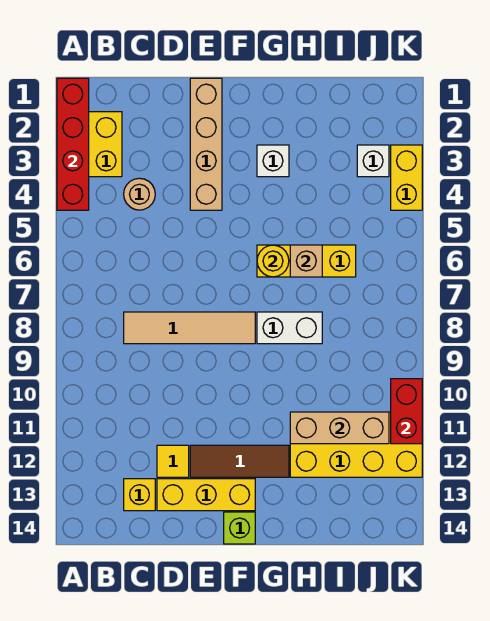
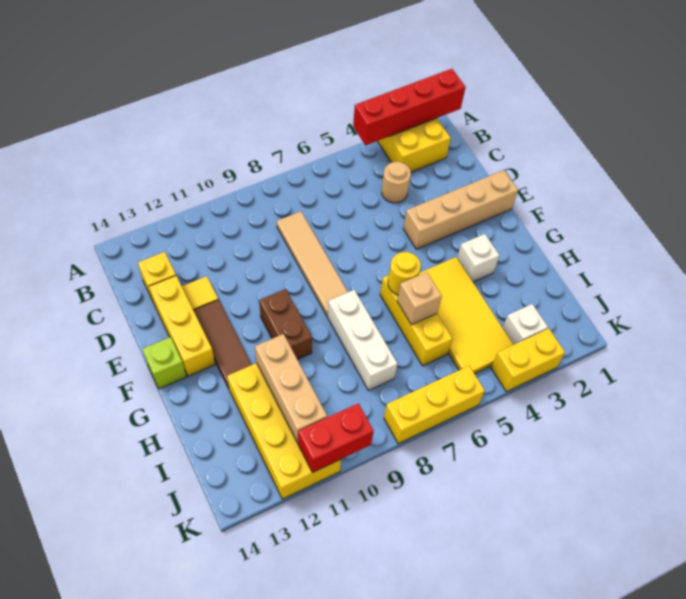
none -> brown brick F10:G10 level 1
none -> yellow tile G4:J5 level 1
white brick G8:H8 level 1 -> white brick G8:I8 level 1
none -> yellow brick K6:K8 level 1

